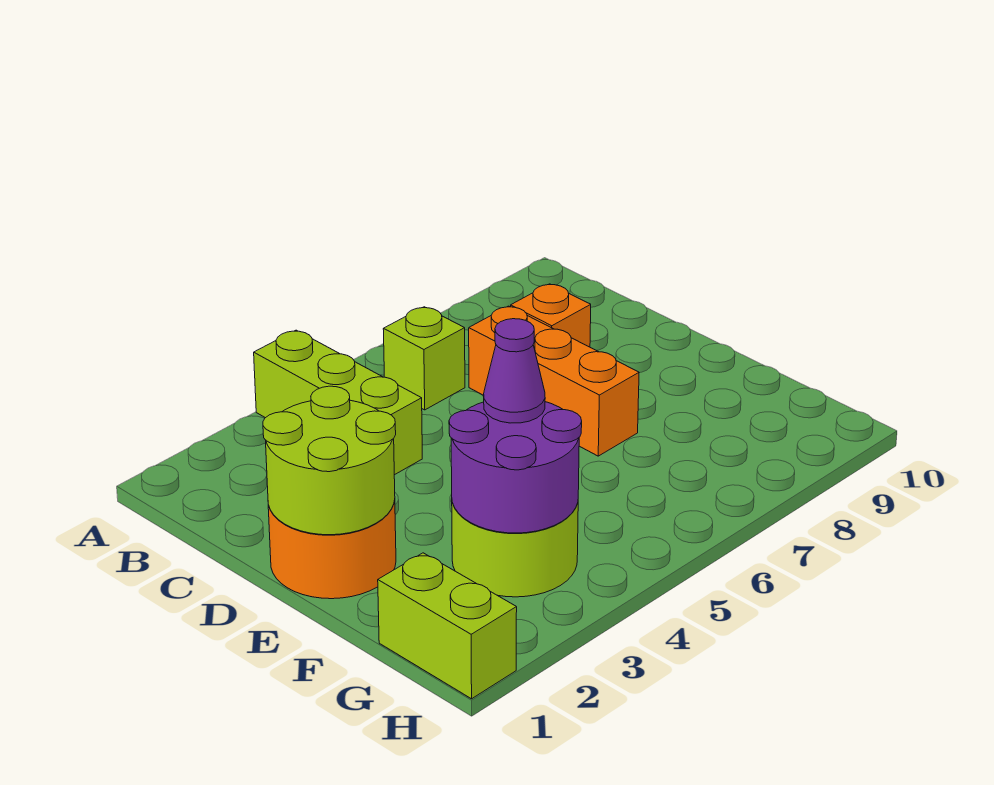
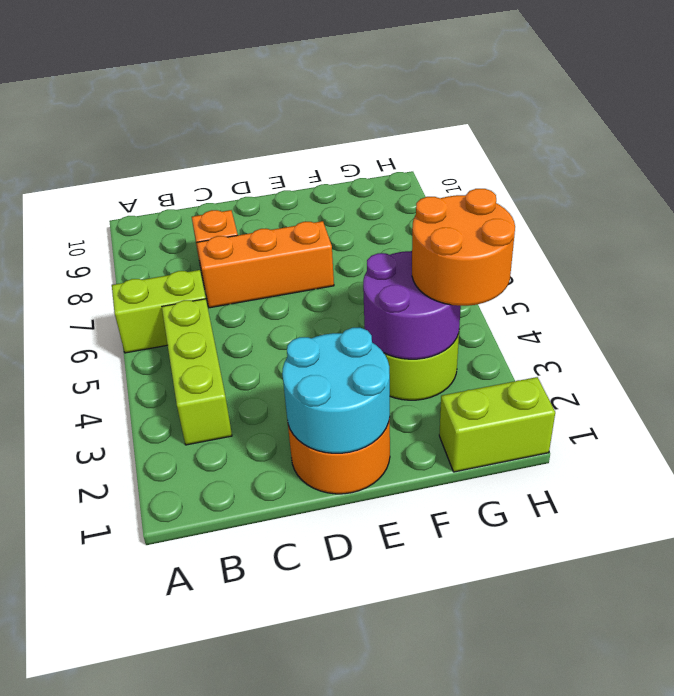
lime brick A4:C4 level 1 -> lime brick B3:B5 level 1
lime brick B6 level 1 -> lime brick A6:B6 level 1
lime round brick D1:E2 level 2 -> cyan round brick D1:E2 level 2
purple cone F4 level 3 -> none
none -> orange round brick G3:H4 level 3

